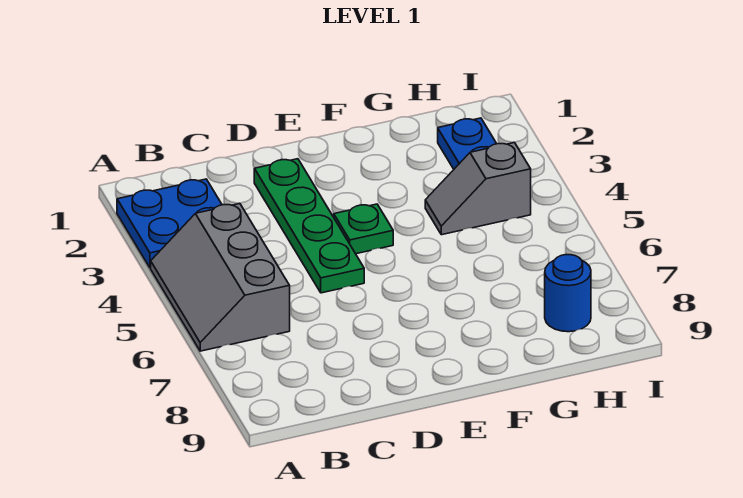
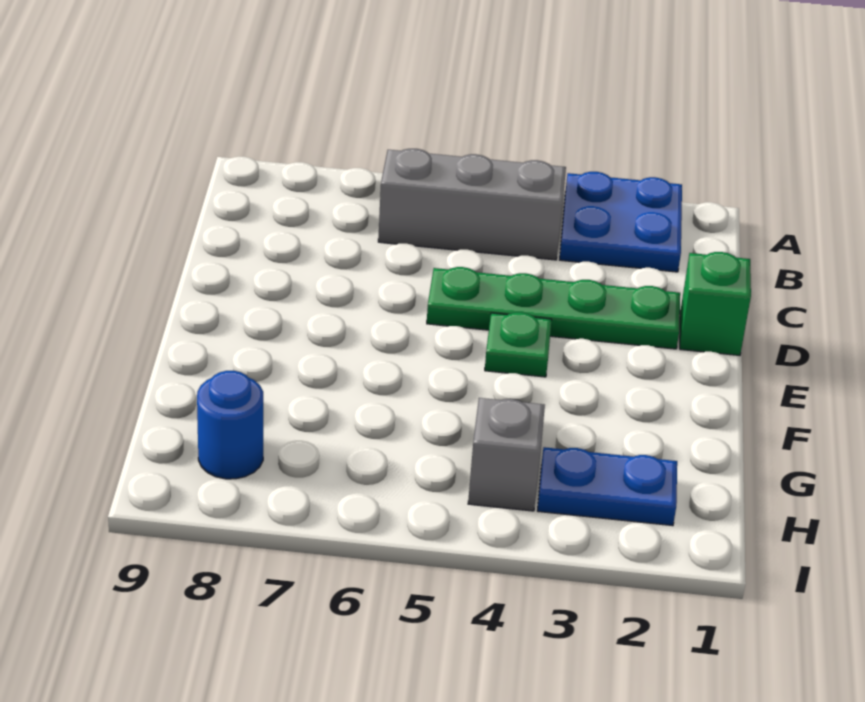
none -> green brick D1 level 1

